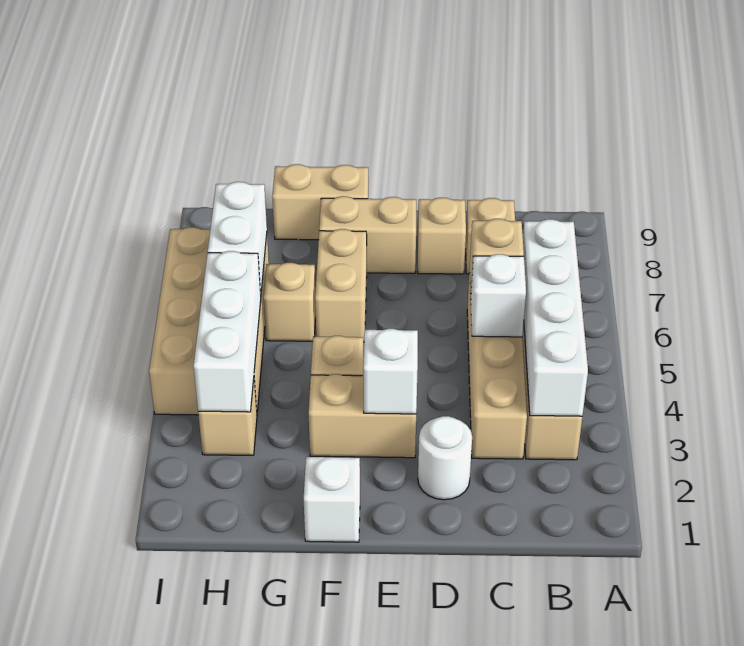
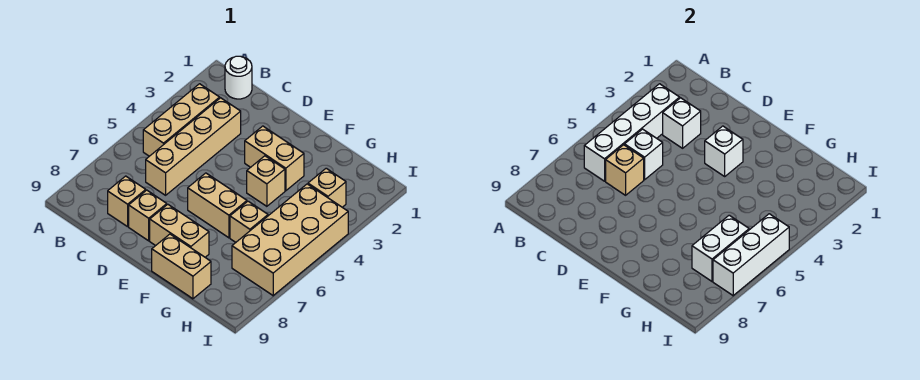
white round brick D2 level 1 -> white round brick B1 level 1
white brick F1 level 1 -> white brick C3 level 2
tan brick F6:F7 level 1 -> tan brick E6:F6 level 1
white brick H3:H5 level 2 -> white brick I5:I7 level 2

